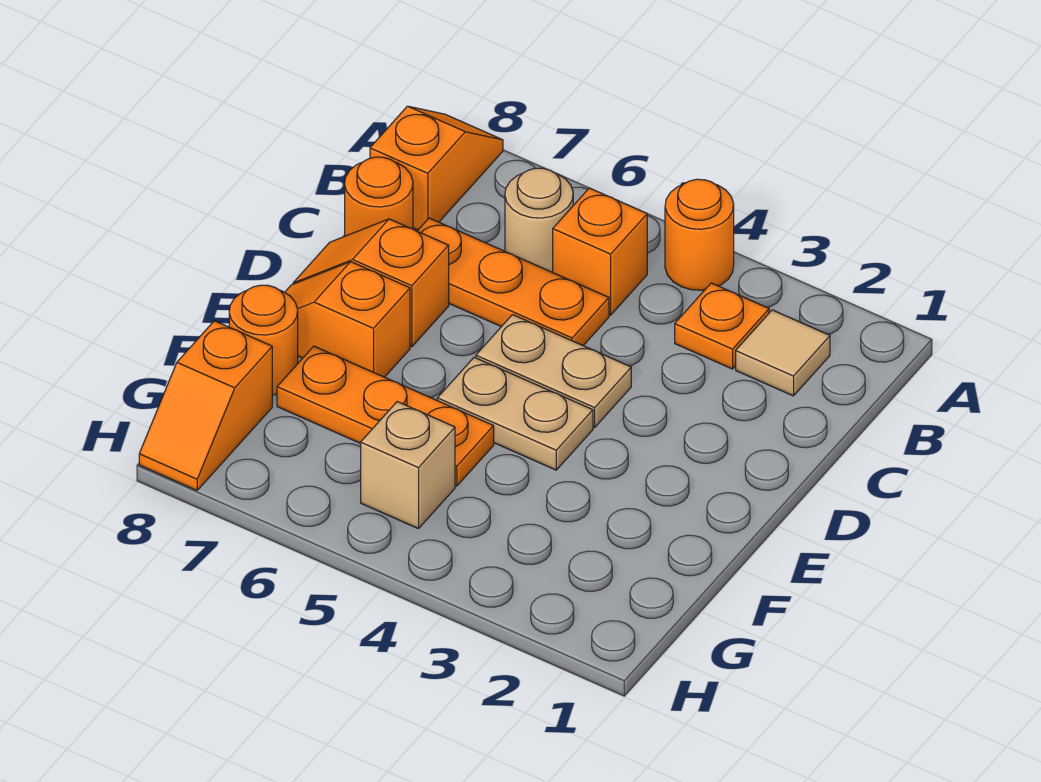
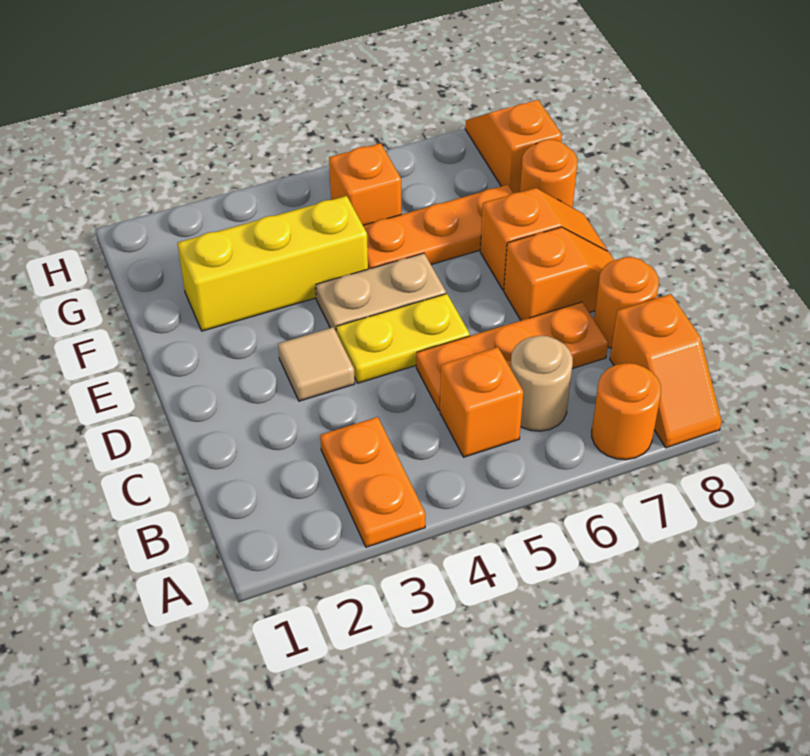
orange round brick A4 level 1 -> orange round brick A7 level 1
tan tile B2 level 1 -> tan tile D3 level 1
orange plate B3 level 1 -> orange plate A3:B3 level 1
tan plate D4:D5 level 1 -> yellow plate D4:D5 level 1
none -> yellow brick F2:F4 level 1
tan brick G5 level 1 -> orange brick G5 level 1

